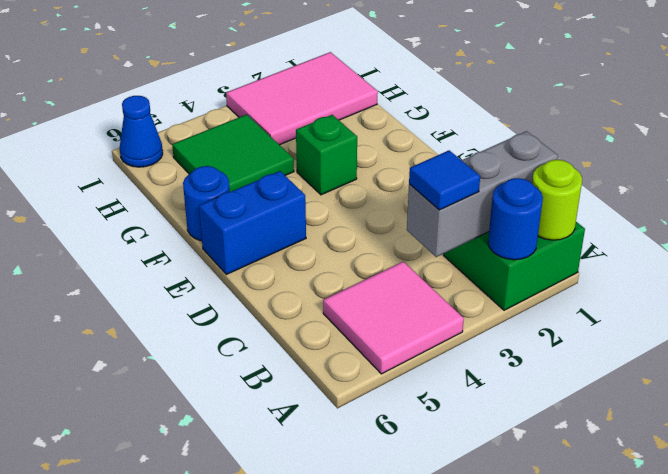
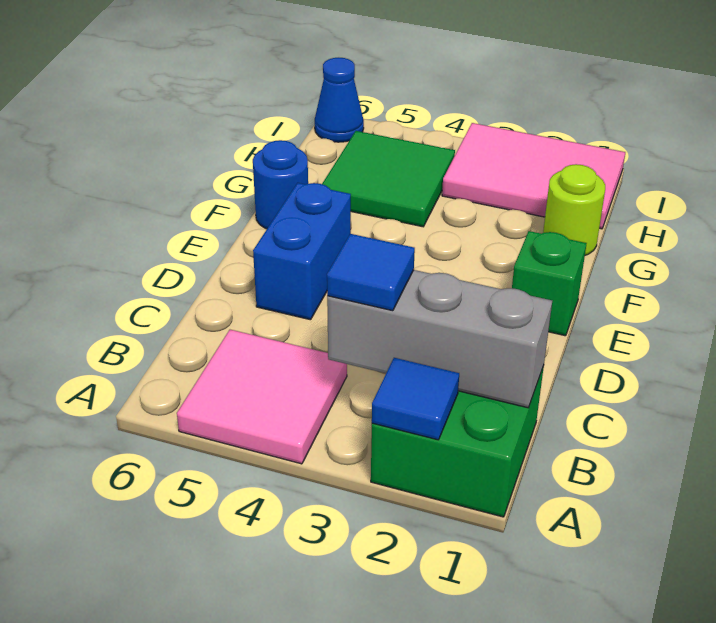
lime round brick A1 level 2 -> lime round brick G1 level 1
blue round brick A2 level 2 -> blue tile A2 level 2
blue brick E5:E6 level 1 -> blue brick D5:E5 level 1
green brick F3 level 1 -> green brick E1 level 1

